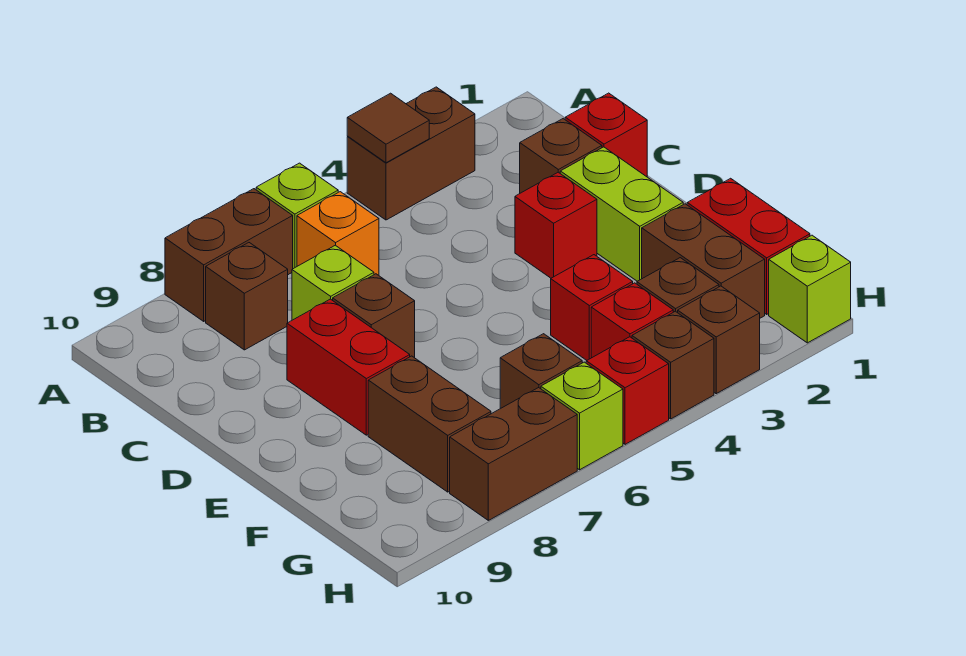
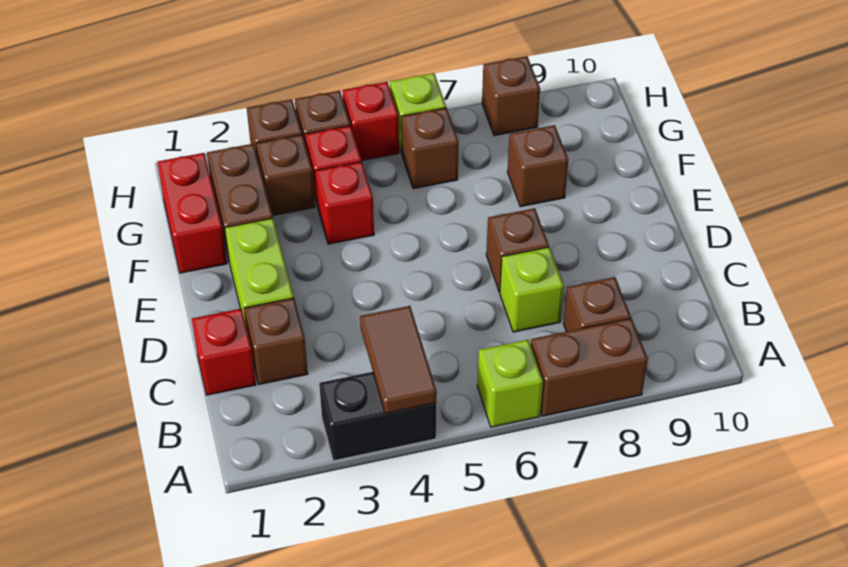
brown brick A3:A4 level 1 -> black brick A3:A4 level 1
brown tile A4 level 2 -> brown tile A4:B4 level 2
orange brick B6 level 1 -> none
red brick D3 level 1 -> none
red brick D8:E8 level 1 -> none
brown brick F8:G8 level 1 -> brown brick F8 level 1
lime brick H1 level 1 -> none
brown brick H7:H8 level 1 -> brown brick H8 level 1

